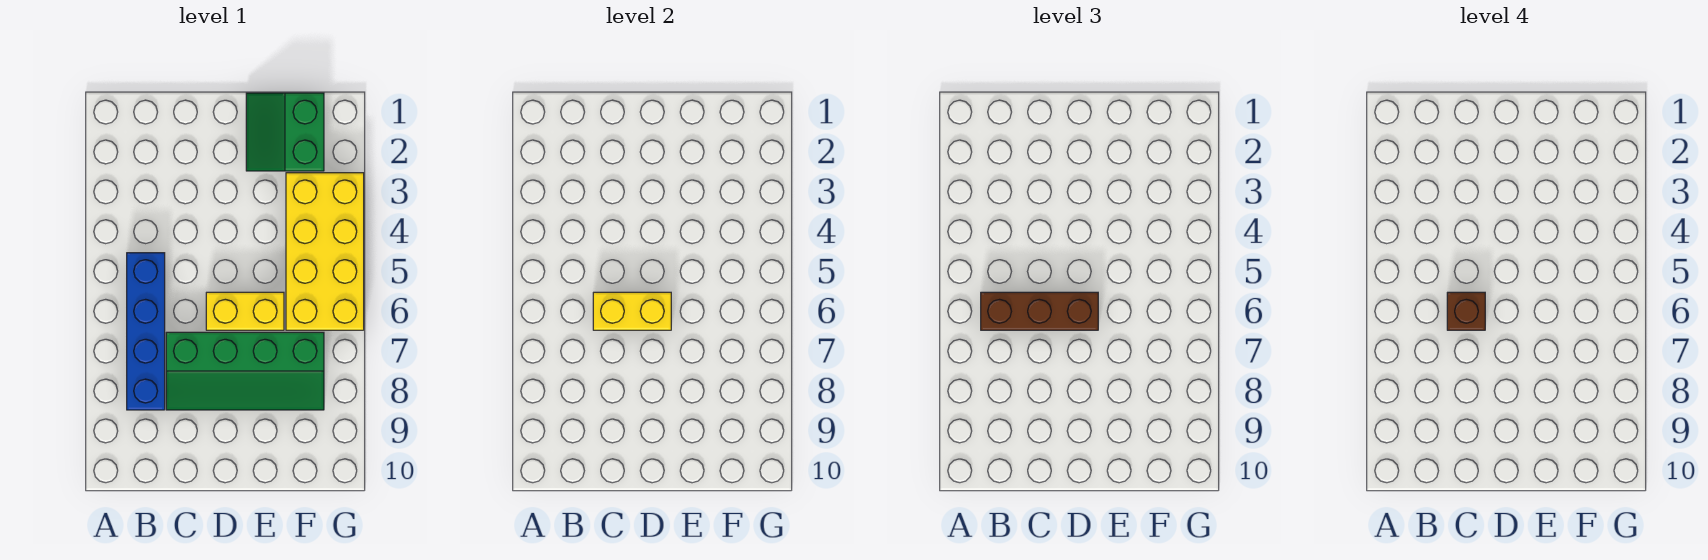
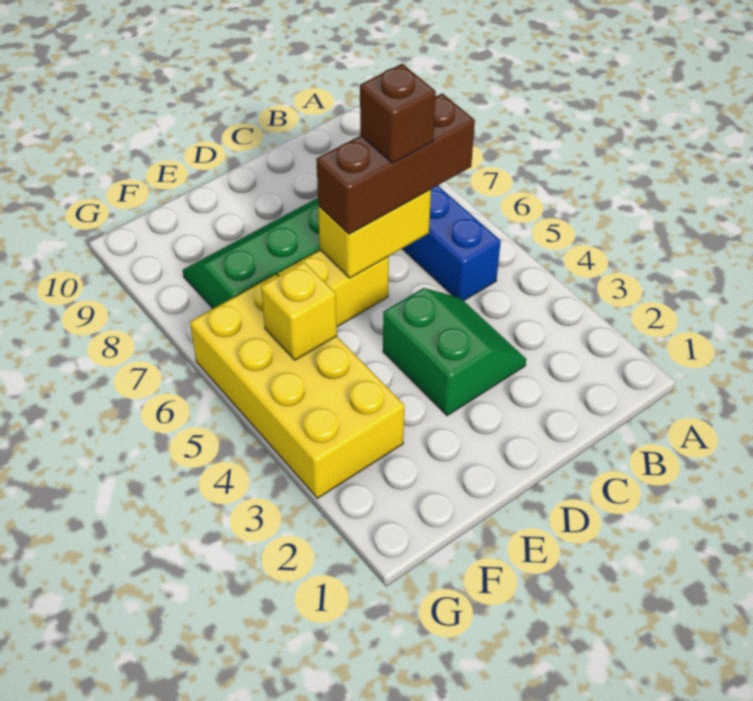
green slope E1:F2 level 1 top F -> green slope C3:D4 level 1 top D
none -> yellow brick F5 level 2

